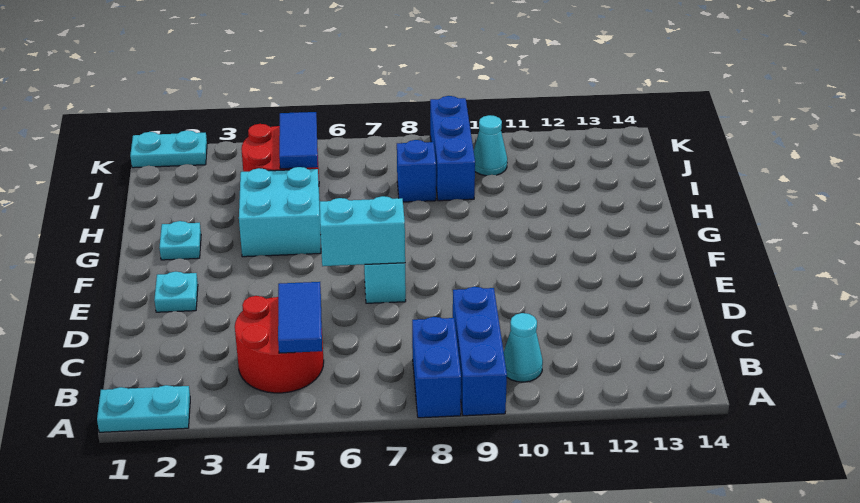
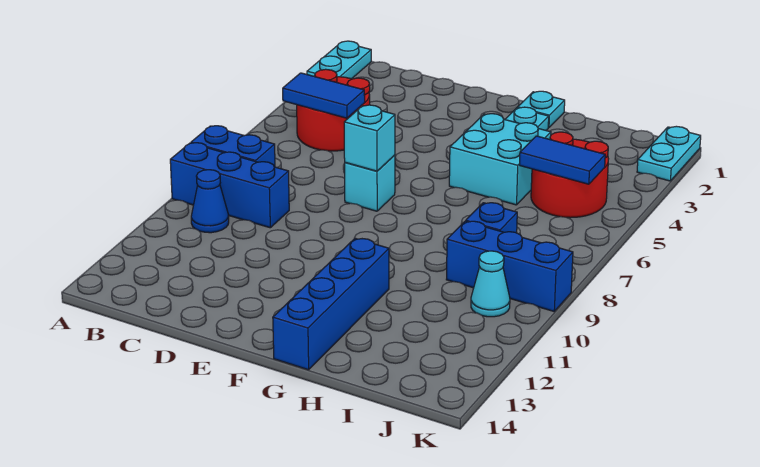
cyan cone B10 level 1 -> blue cone B10 level 1
cyan plate E2 level 1 -> cyan plate G1 level 1
cyan brick E6:E7 level 2 -> cyan brick E7 level 2
none -> blue brick G11:G14 level 1

